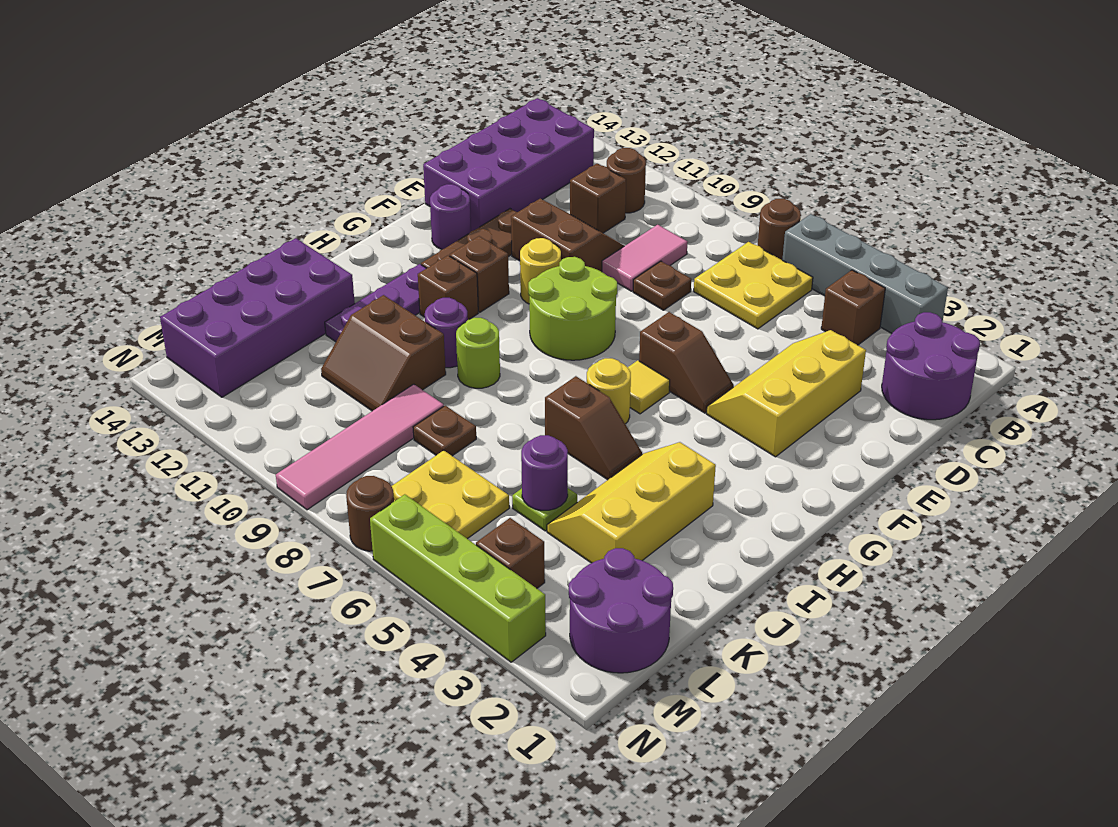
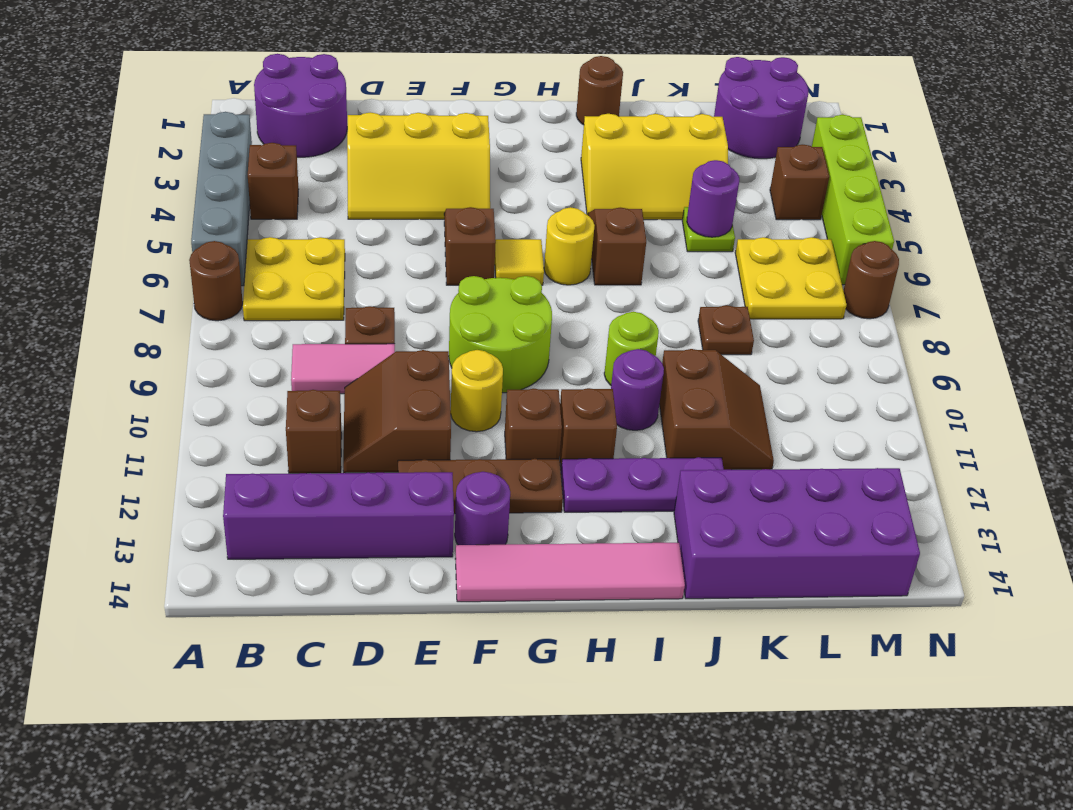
brown round brick B11 level 1 -> brown round brick I1 level 1
purple brick B13:E14 level 1 -> purple brick B13:E13 level 1
pink tile K9:N9 level 1 -> pink tile F14:I14 level 1

